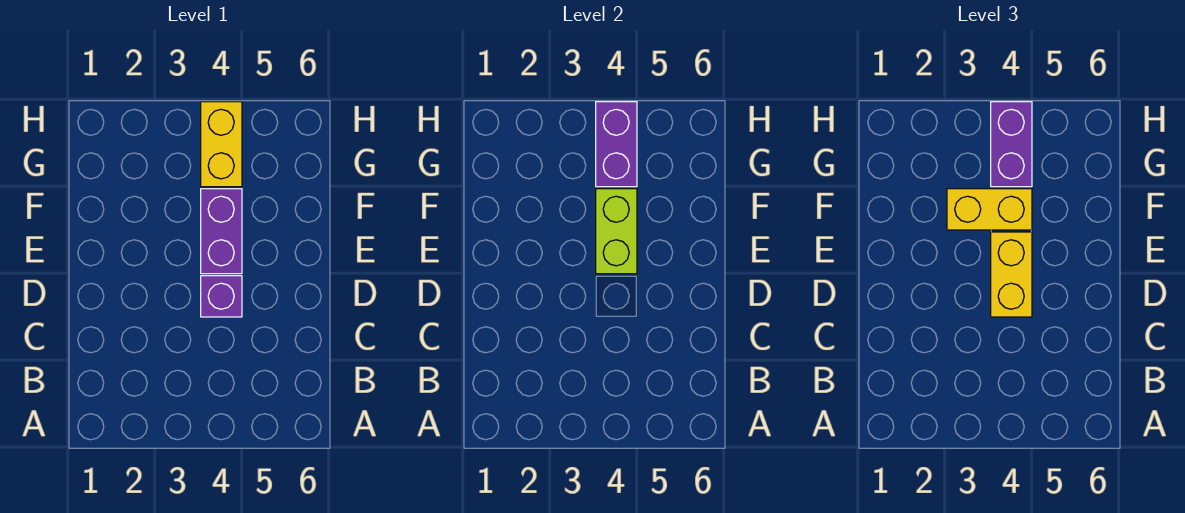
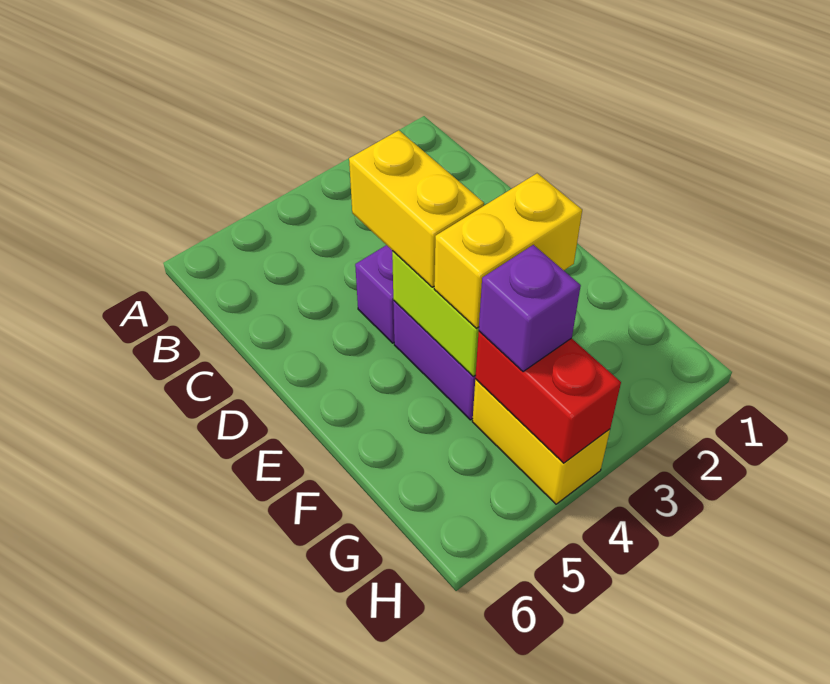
purple brick G4:H4 level 2 -> red brick G4:H4 level 2
purple brick G4:H4 level 3 -> purple brick G4 level 3

